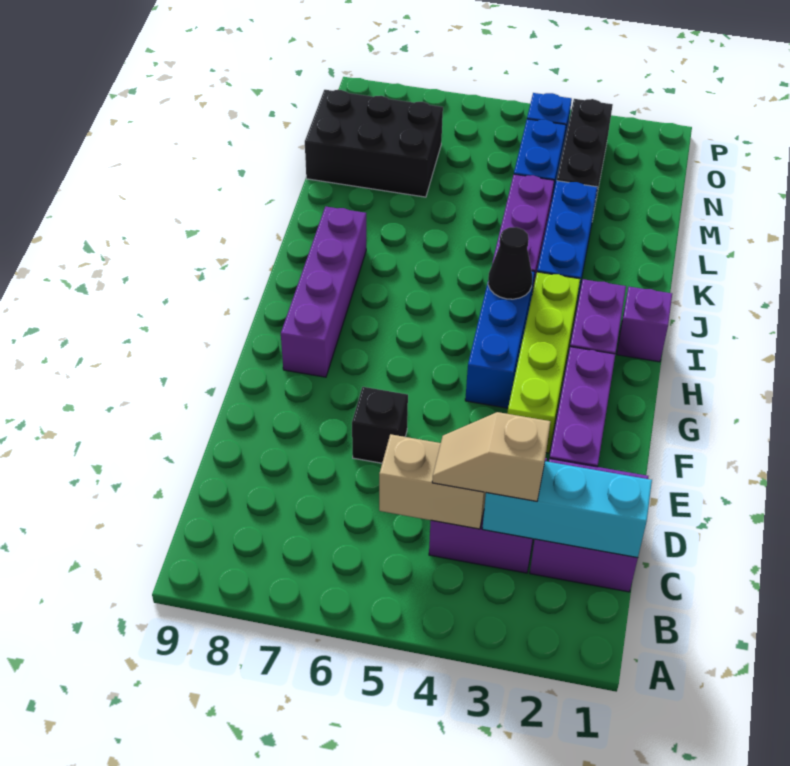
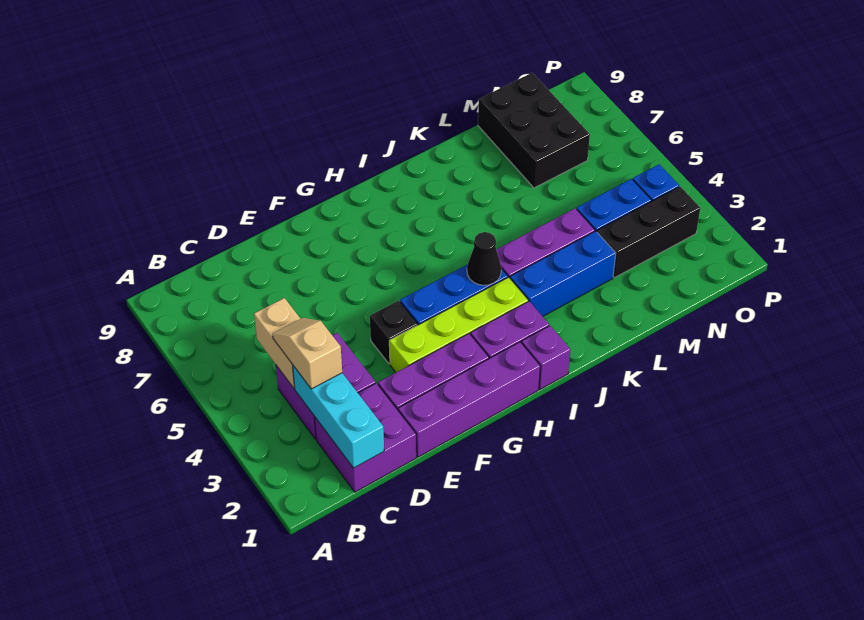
black brick E6 level 1 -> black brick F4 level 1
purple brick G8:J8 level 1 -> purple brick E1:H1 level 1

